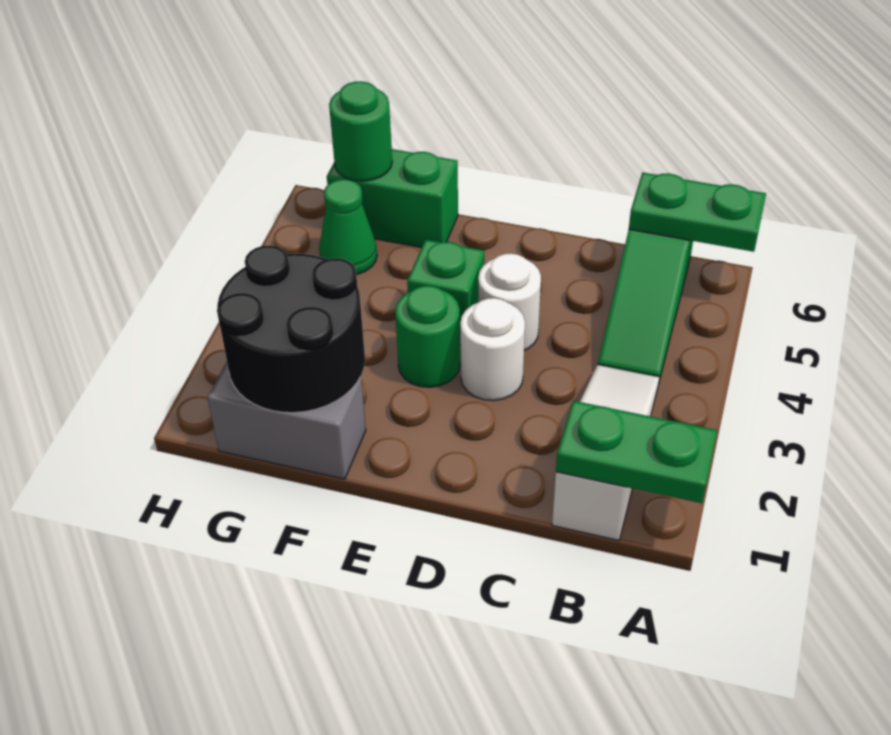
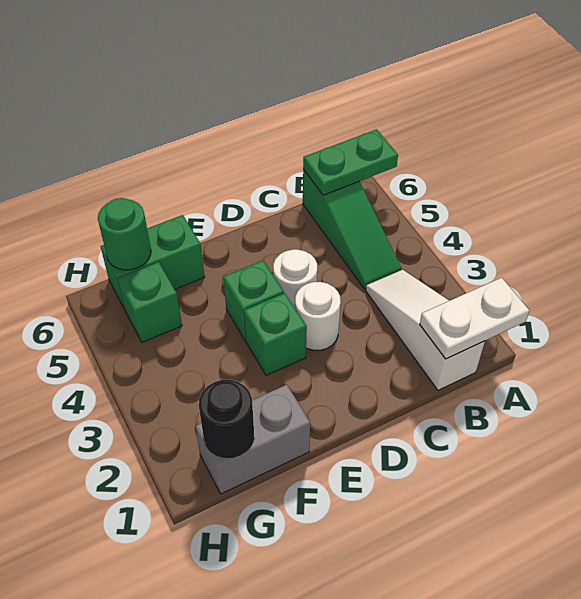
green plate A1:B1 level 2 -> white plate A1:B1 level 2
green round brick E3 level 1 -> green brick E3 level 1
black round brick F1:G2 level 2 -> black round brick G1 level 2
green cone G5 level 1 -> green brick G5 level 1

